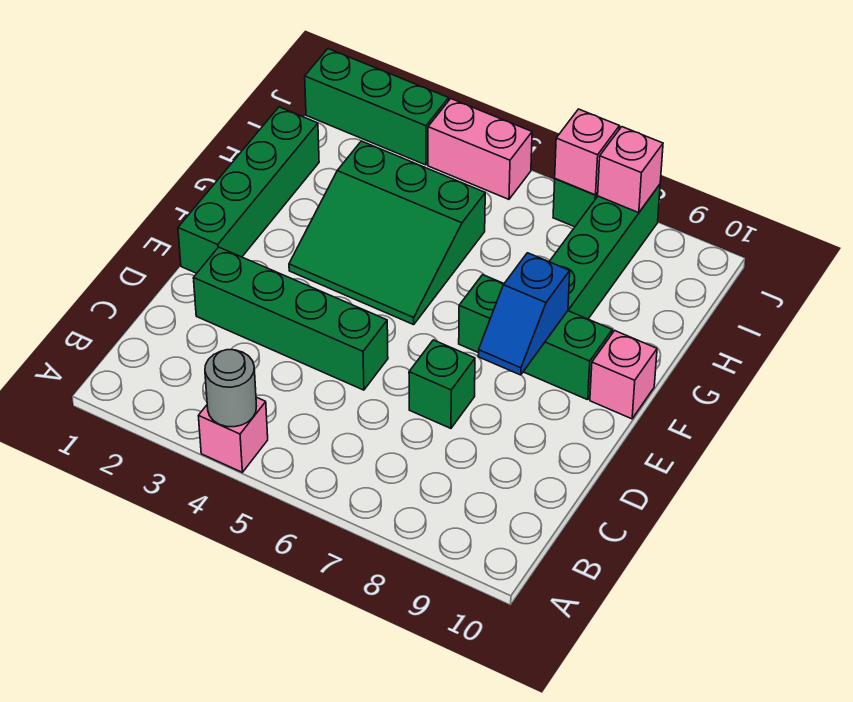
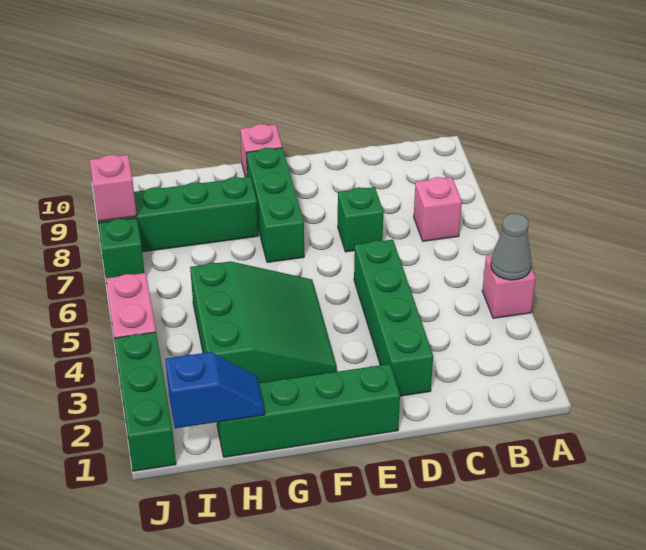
grey round brick A4 level 2 -> grey cone A4 level 2
blue slope E8:F8 level 2 top F -> blue slope H1:I1 level 2 top I
pink brick J7 level 2 -> pink brick B7 level 1

